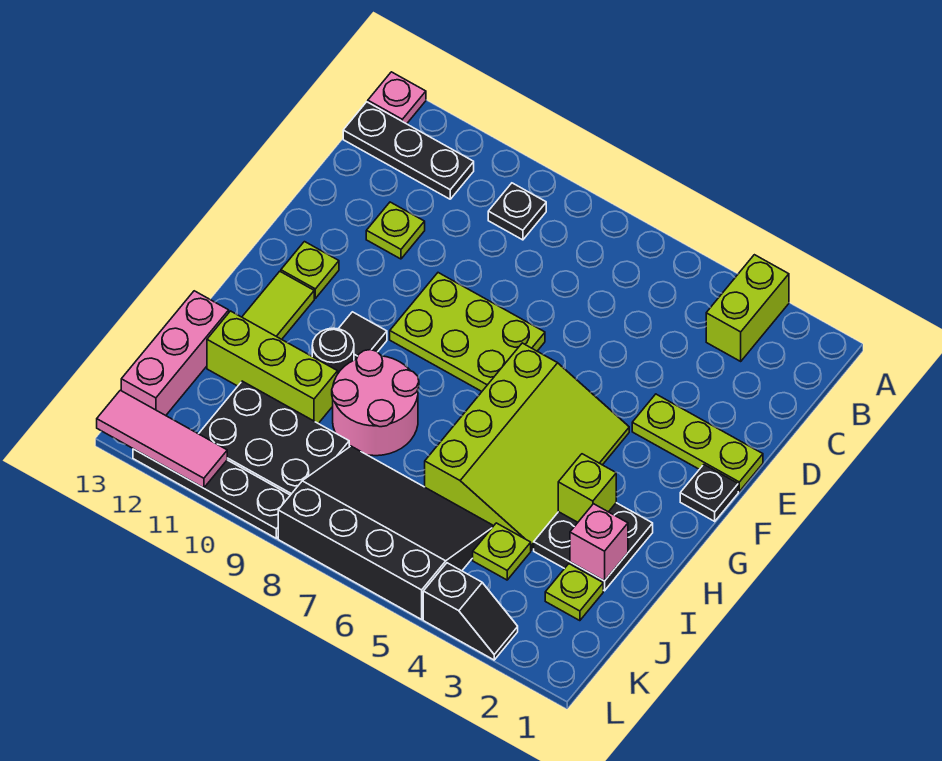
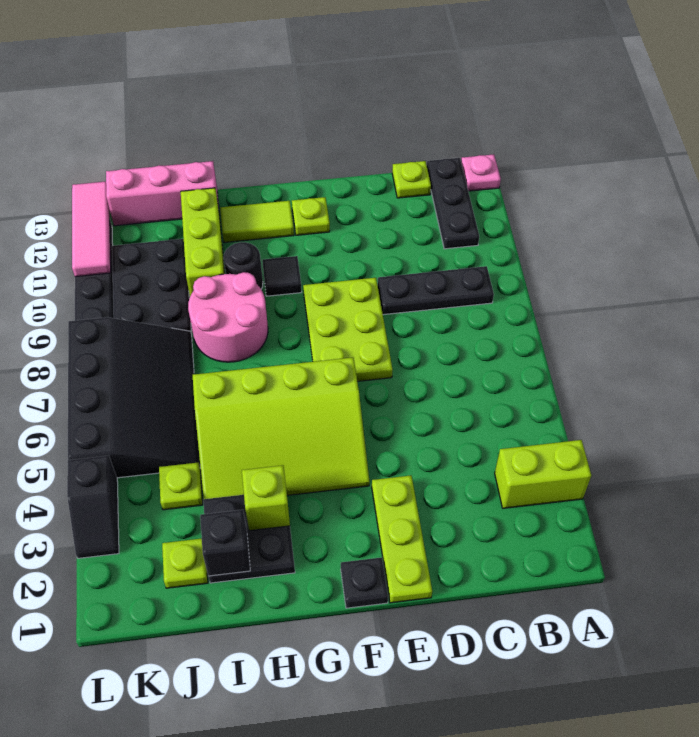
black plate B9 level 1 -> black plate B9:D9 level 1
lime plate D11 level 1 -> lime plate C13 level 1
pink brick I2 level 2 -> black brick I2 level 2

